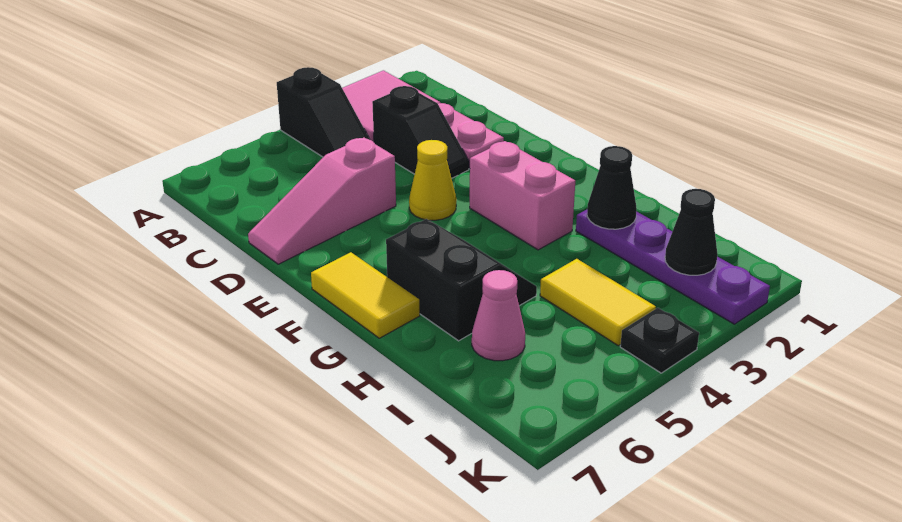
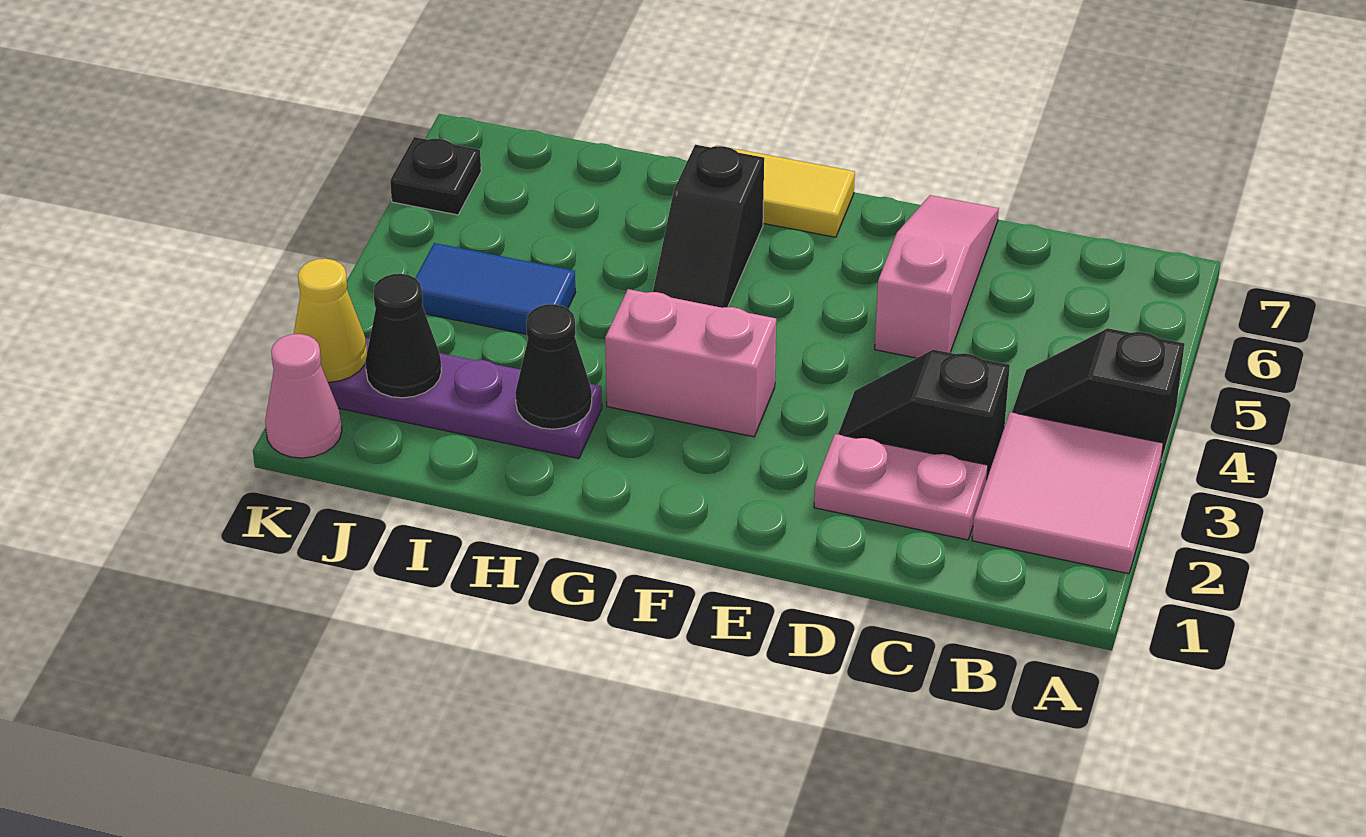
yellow cone E4 level 1 -> yellow cone K2 level 2
black slope G5:H6 level 1 top 6 -> black slope G5:G6 level 1 top 6
yellow tile I4:J4 level 1 -> blue tile I4:J4 level 1
pink cone I6 level 1 -> pink cone K1 level 1
black plate K4 level 1 -> black plate K6 level 1

